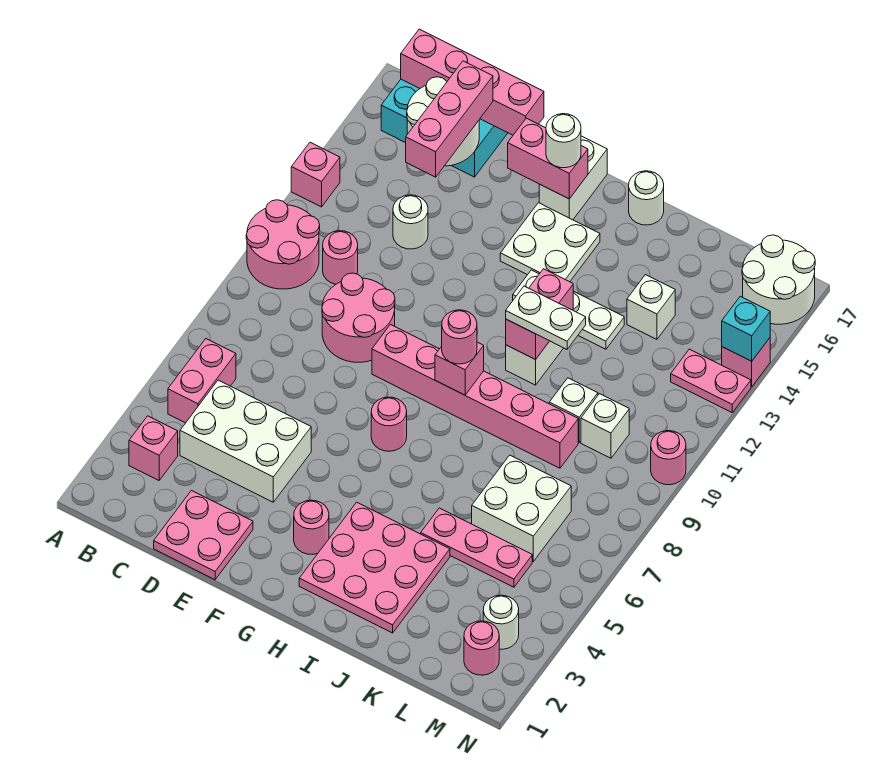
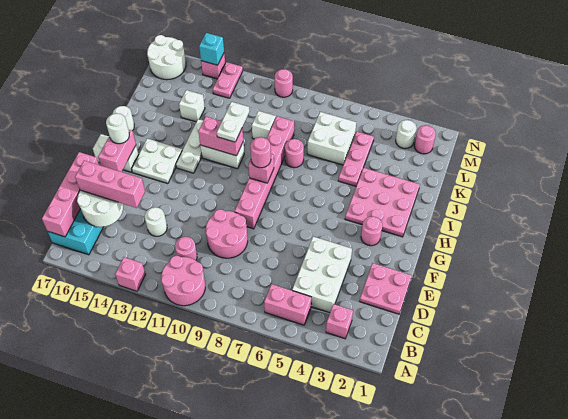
pink round brick G7 level 1 -> pink round brick J8 level 1
white brick L10 level 1 -> none

